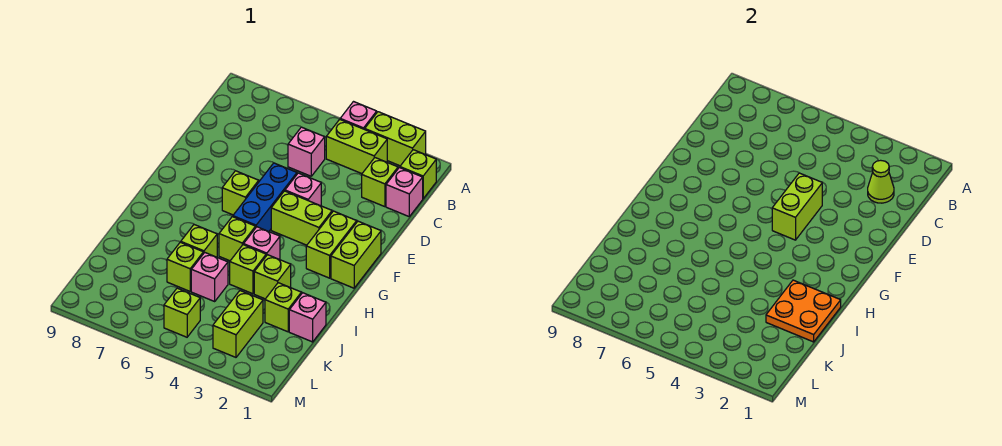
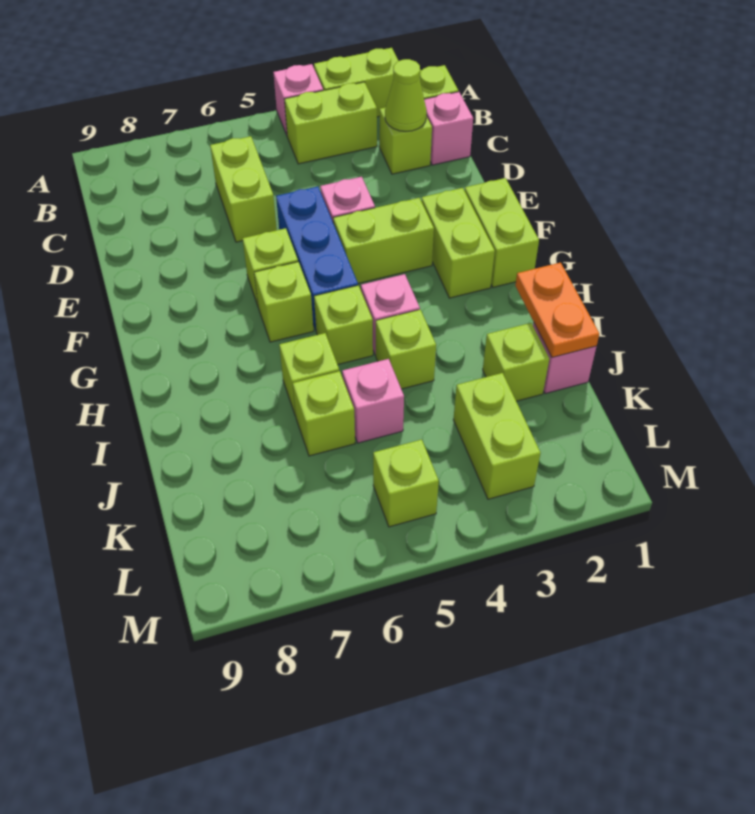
pink brick C5 level 1 -> none
lime brick E4:F4 level 2 -> lime brick C6:D6 level 1
orange plate I1:J2 level 2 -> orange plate I1:J1 level 2
lime brick I3 level 1 -> lime brick G6 level 1

